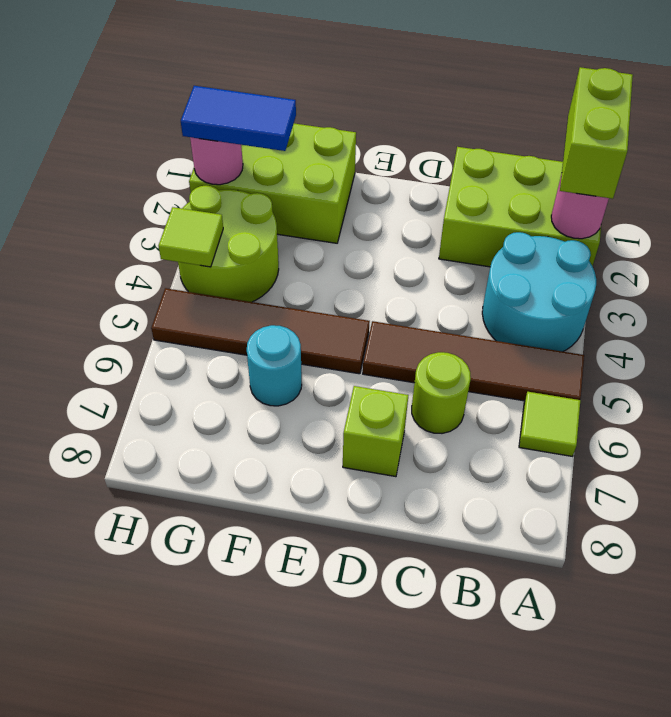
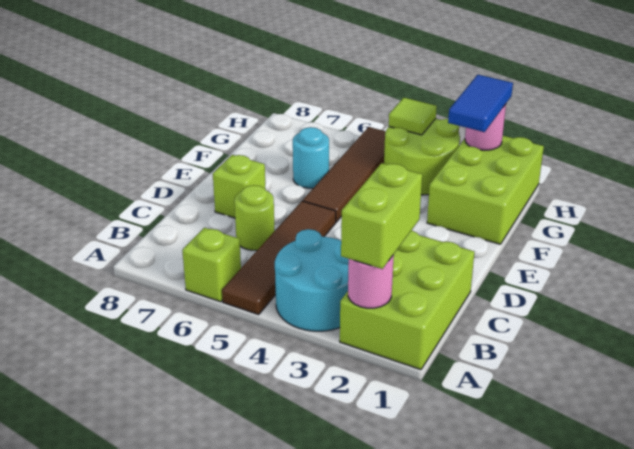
lime brick A1:A2 level 3 -> lime brick A2:B2 level 3
lime tile A6 level 1 -> lime brick A6 level 1

